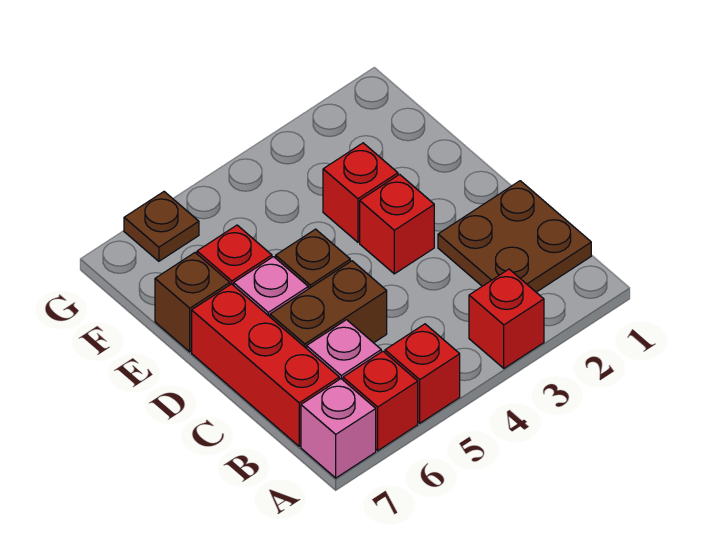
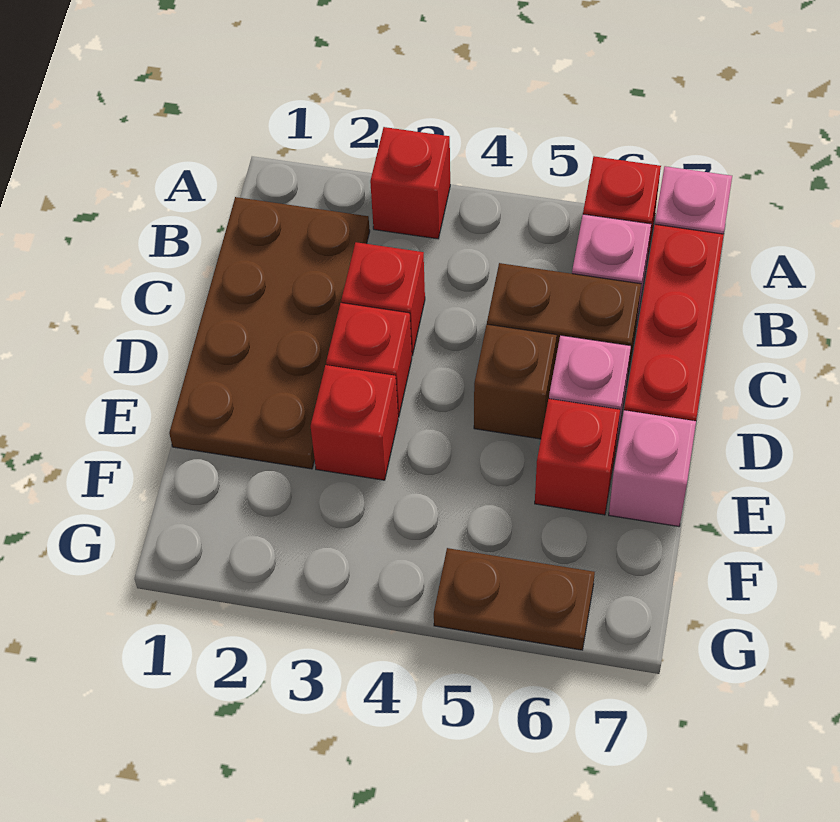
red brick A5 level 1 -> red brick C3 level 1
brown plate B1:C2 level 1 -> brown plate B1:E2 level 1
brown brick E7 level 1 -> pink brick E7 level 1
brown plate G6 level 1 -> brown plate G5:G6 level 1

